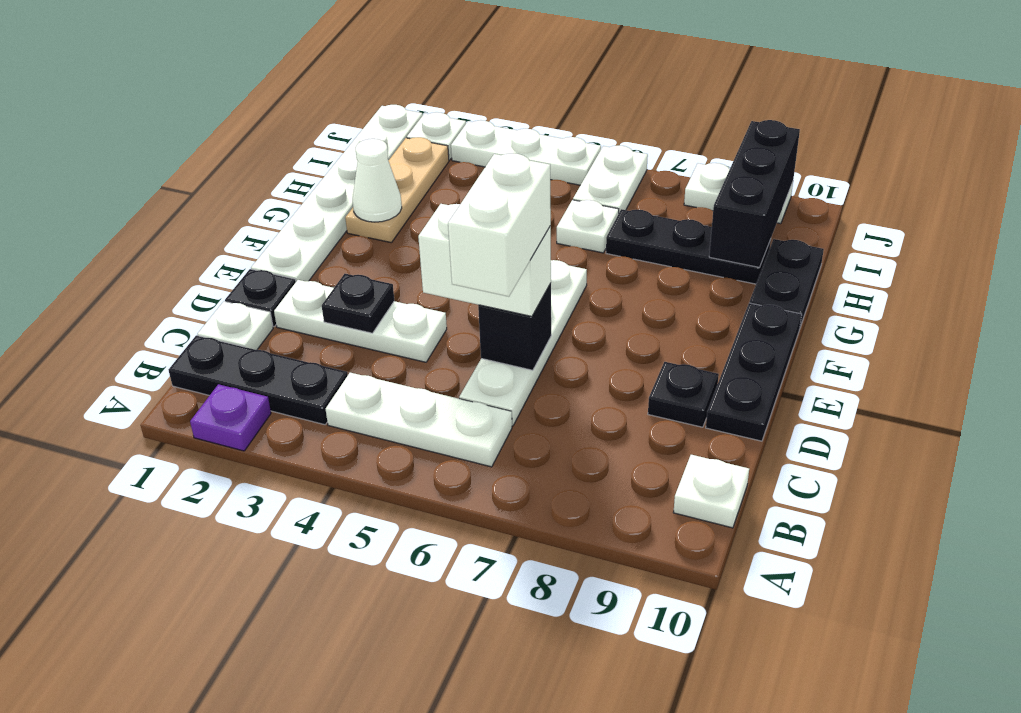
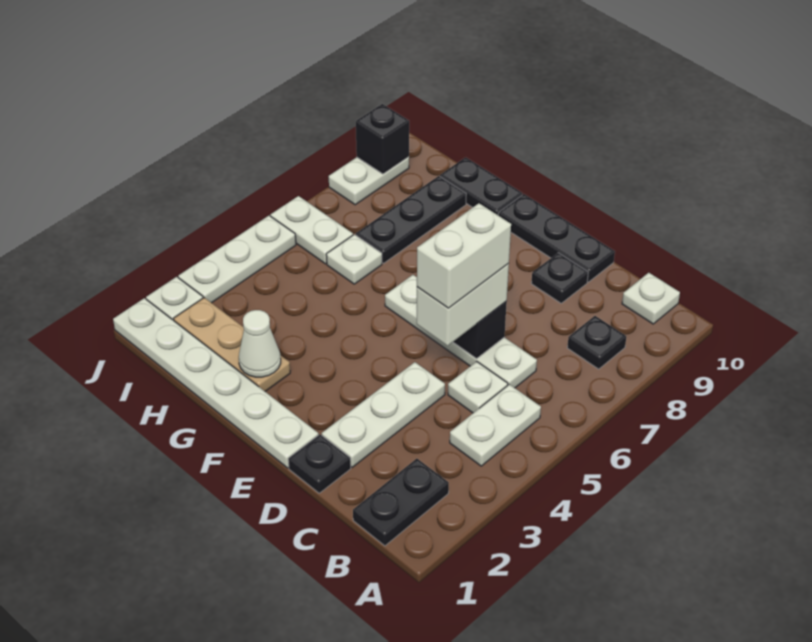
purple plate A2 level 1 -> none
black plate B1:B3 level 1 -> black plate B1:B2 level 1
white plate B4:B6 level 1 -> white plate B4:B5 level 1
white plate C1 level 1 -> white plate C5 level 1
white brick C6:D6 level 4 -> white brick D5:D6 level 4
black plate D3 level 2 -> black plate B8 level 1
black brick H9:J9 level 2 -> black brick J9 level 2

